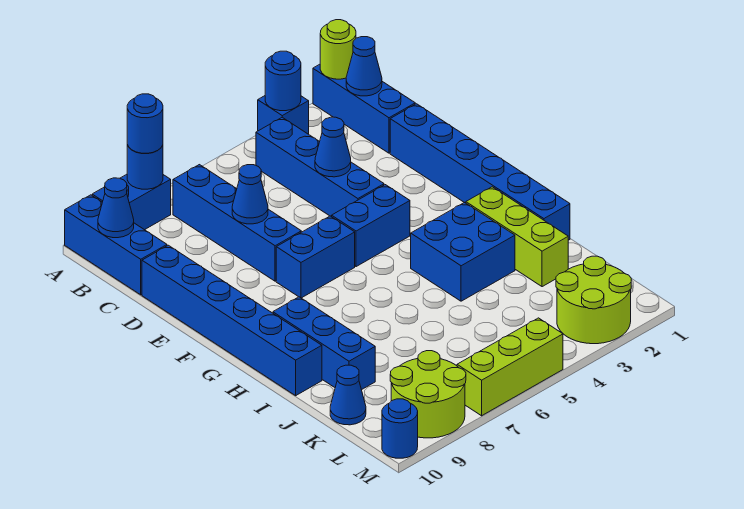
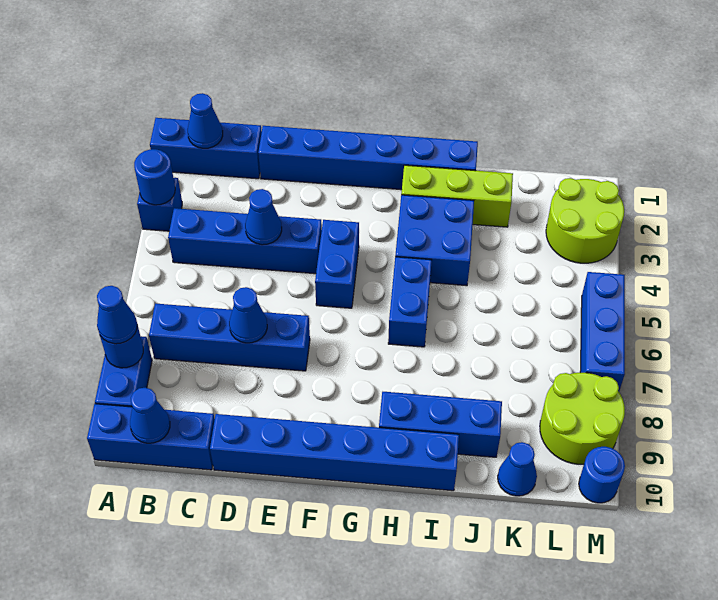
lime round brick A1 level 2 -> none
blue round brick A8 level 3 -> blue cone A8 level 3
blue brick F6:F7 level 1 -> blue brick H5:H6 level 1
lime brick M5:M7 level 1 -> blue brick M5:M7 level 1

